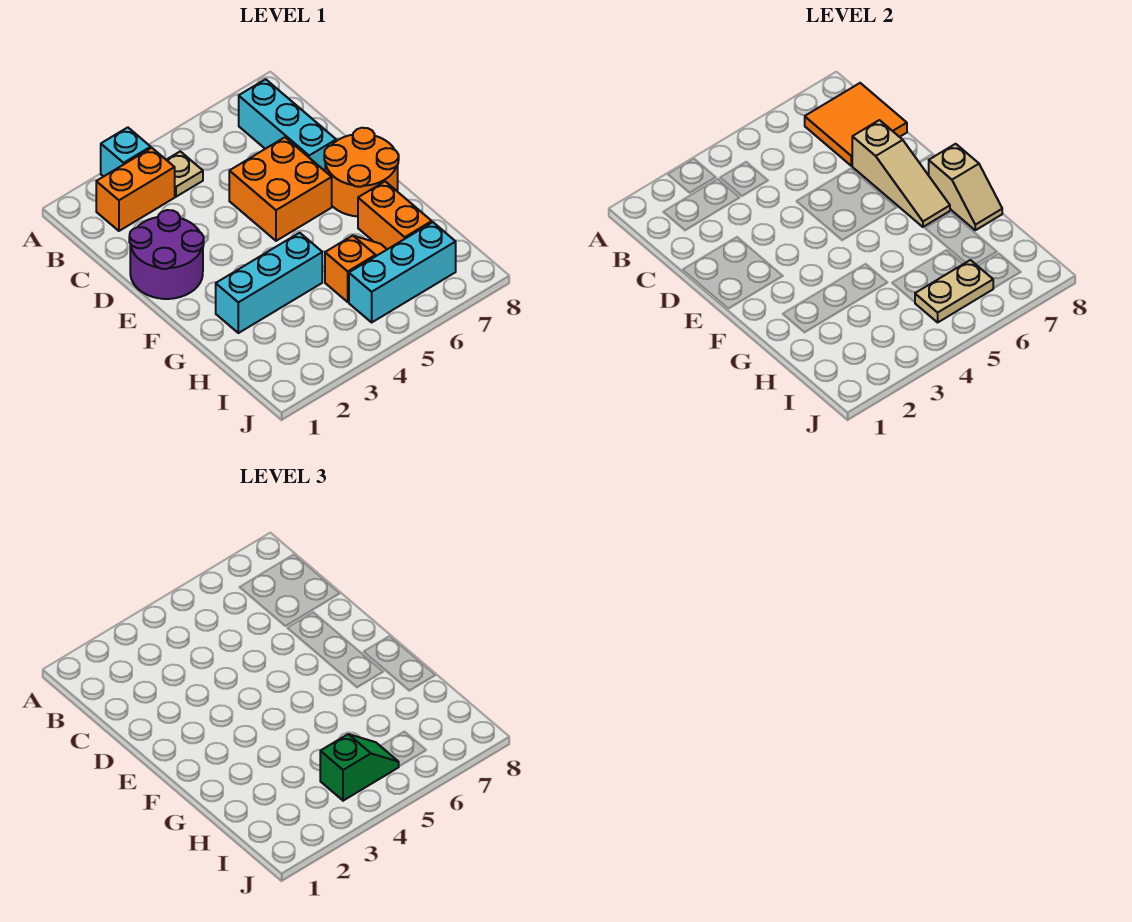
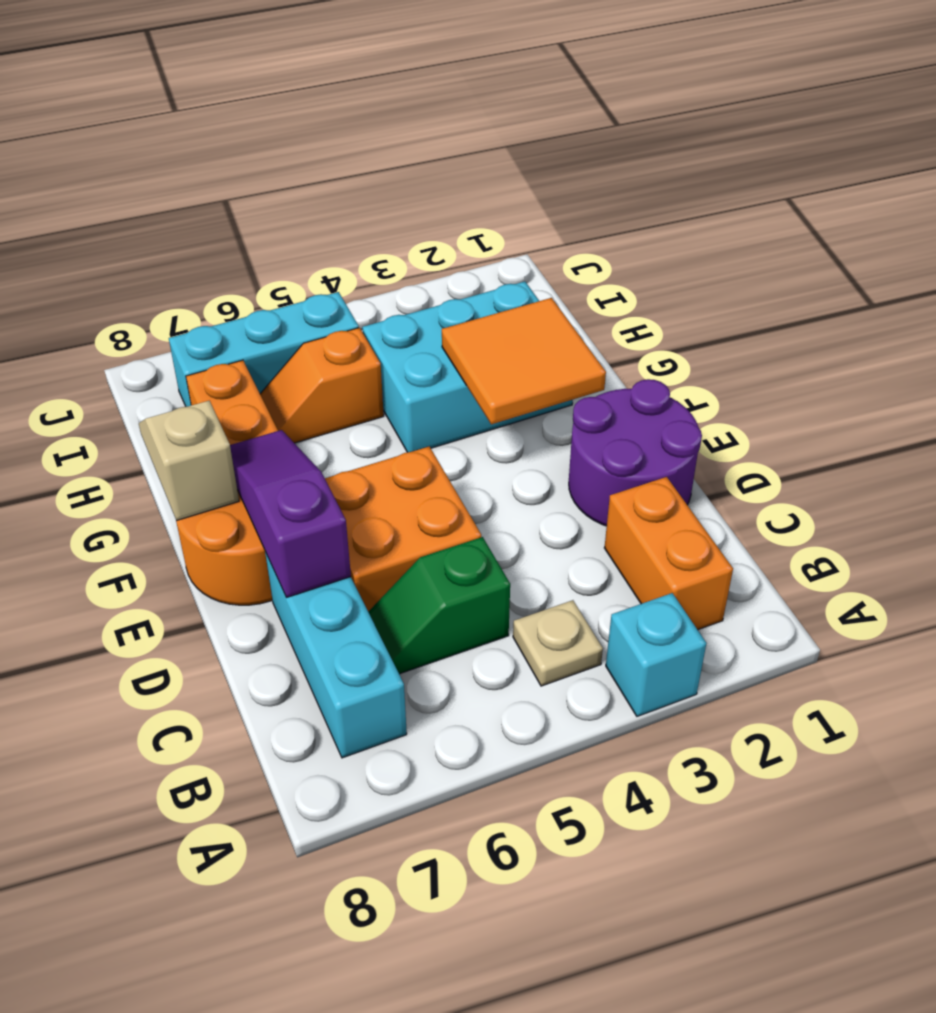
orange brick B2:B3 level 1 -> orange brick B2:C2 level 1
orange tile B7:C8 level 2 -> orange tile F2:G3 level 2
tan slope D7:F7 level 2 top D -> purple slope D7:F7 level 2 top D
cyan brick G2:G4 level 1 -> cyan brick G2:H4 level 1
green slope I4:I5 level 3 top 4 -> green slope C5:C6 level 1 top 5
tan plate I5:I6 level 2 -> none

